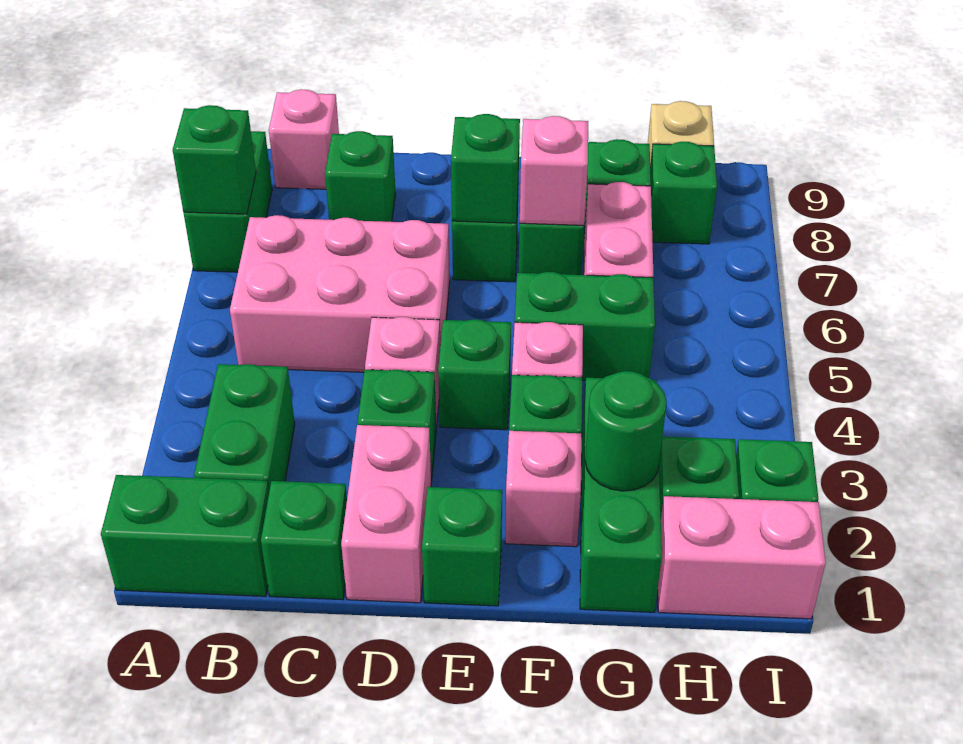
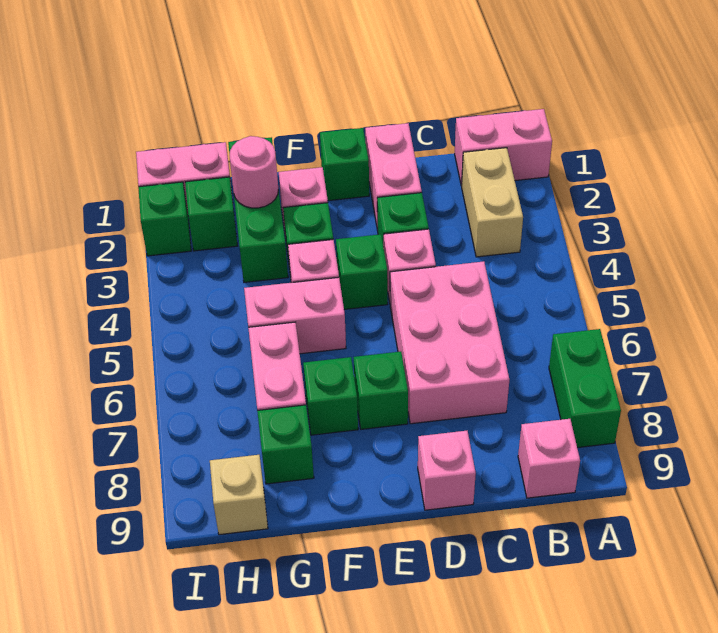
green brick A1:B1 level 1 -> pink brick A1:B1 level 1
green brick A7 level 2 -> none
green brick B2:B3 level 1 -> tan brick B2:B3 level 1
pink brick B5:D6 level 1 -> pink brick C5:D7 level 1
green brick C1 level 1 -> none
green brick C8 level 1 -> none
green brick E7 level 2 -> none
green brick F5:G5 level 1 -> pink brick F5:G5 level 1
pink brick F7 level 2 -> pink brick D9 level 1
green round brick G2 level 2 -> pink round brick G2 level 2
green brick H8 level 1 -> none

